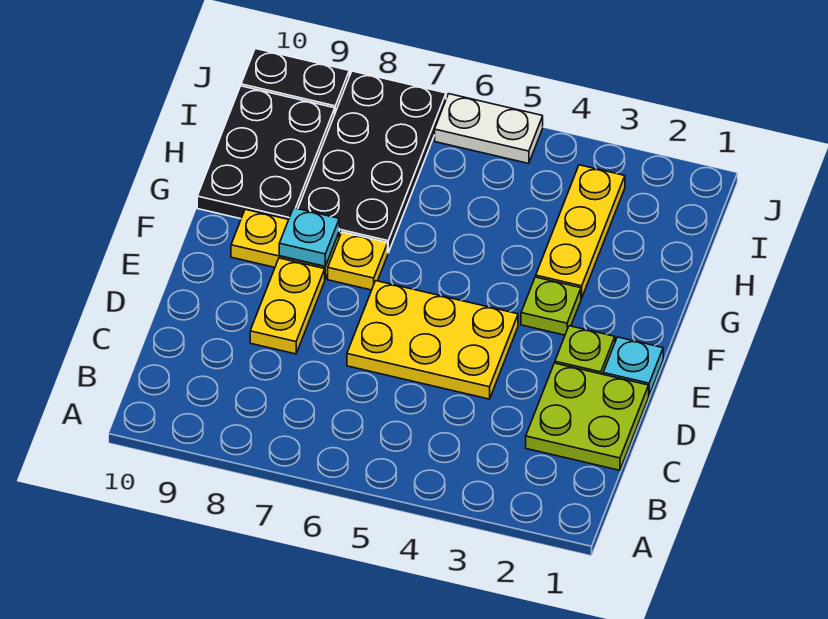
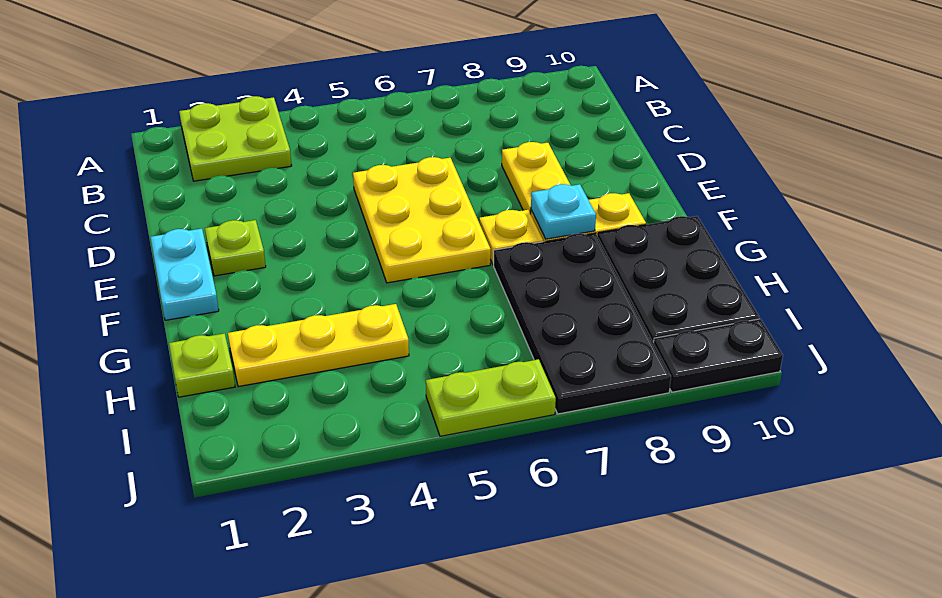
lime plate C1:D2 level 1 -> lime plate A2:B3 level 1
yellow plate D4:E6 level 1 -> yellow plate D5:F6 level 1
cyan plate E1 level 1 -> cyan plate E1:F1 level 1
lime plate F3 level 1 -> lime plate H1 level 1
yellow plate G3:I3 level 1 -> yellow plate H2:H4 level 1
white plate J5:J6 level 1 -> lime plate J5:J6 level 1

